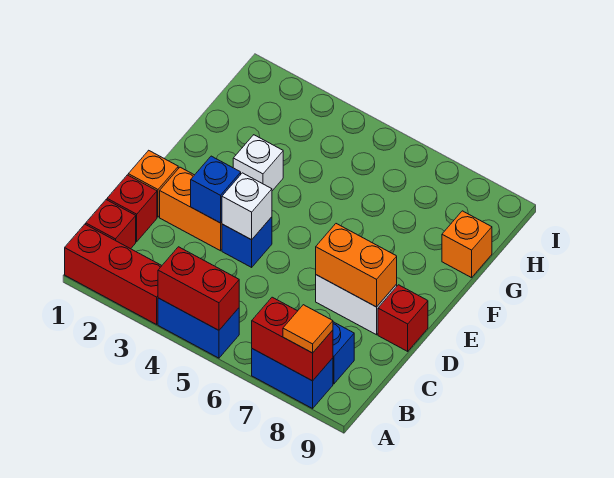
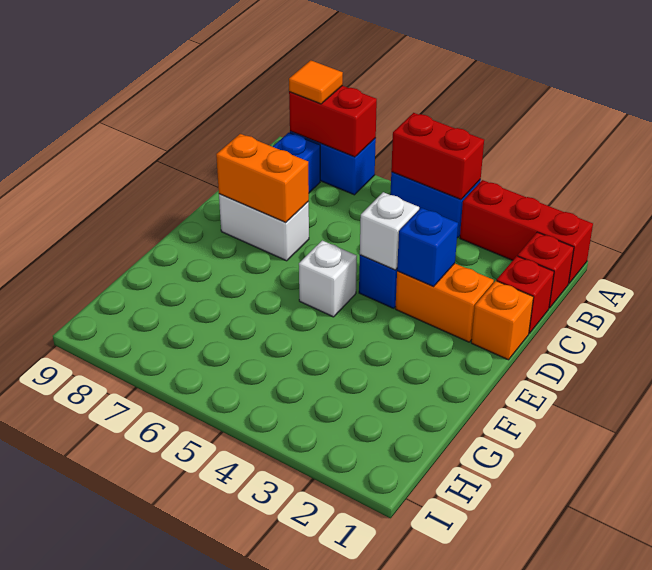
red brick D9 level 1 -> none
white brick F3 level 1 -> white brick E5 level 1
orange brick G9 level 1 -> none

